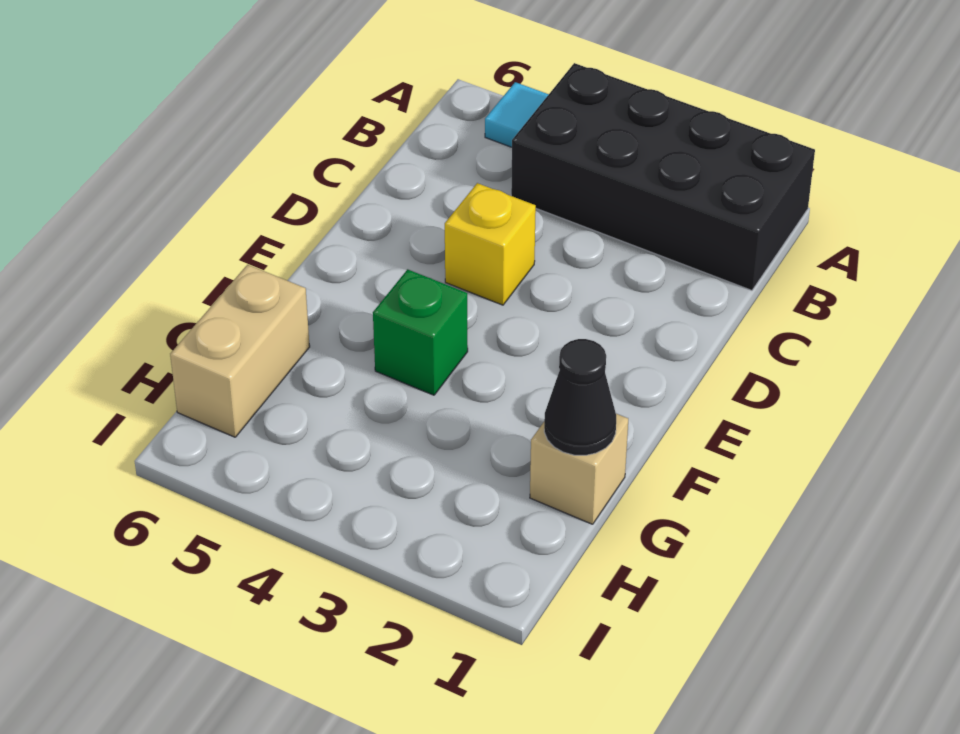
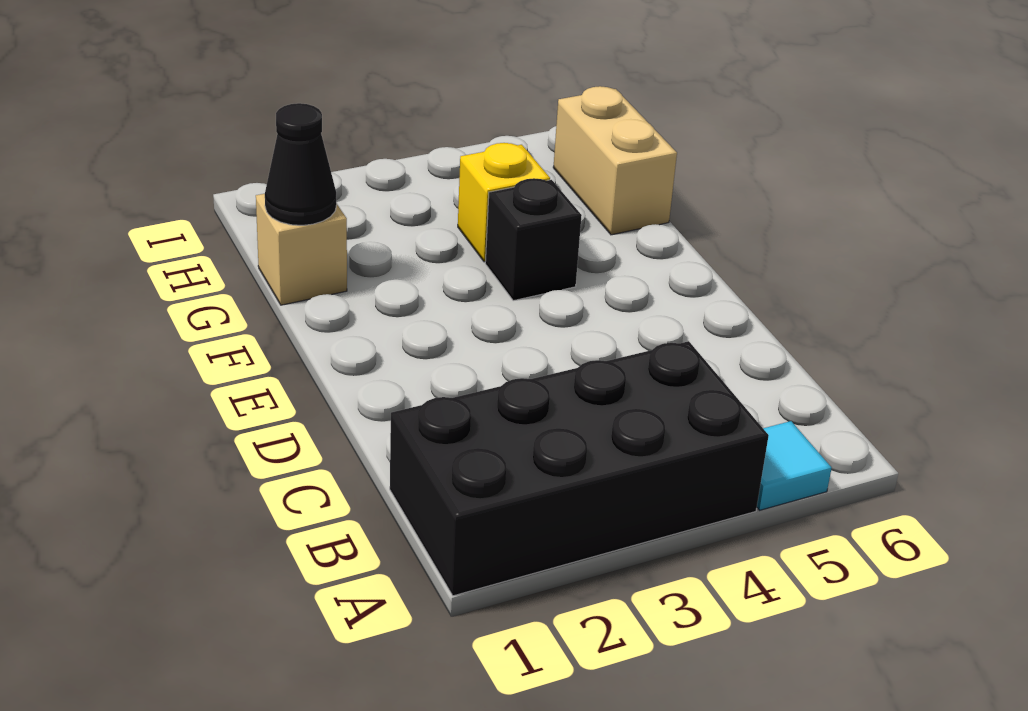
yellow brick D4 level 1 -> yellow brick G4 level 1
green brick F4 level 1 -> black brick F4 level 1

